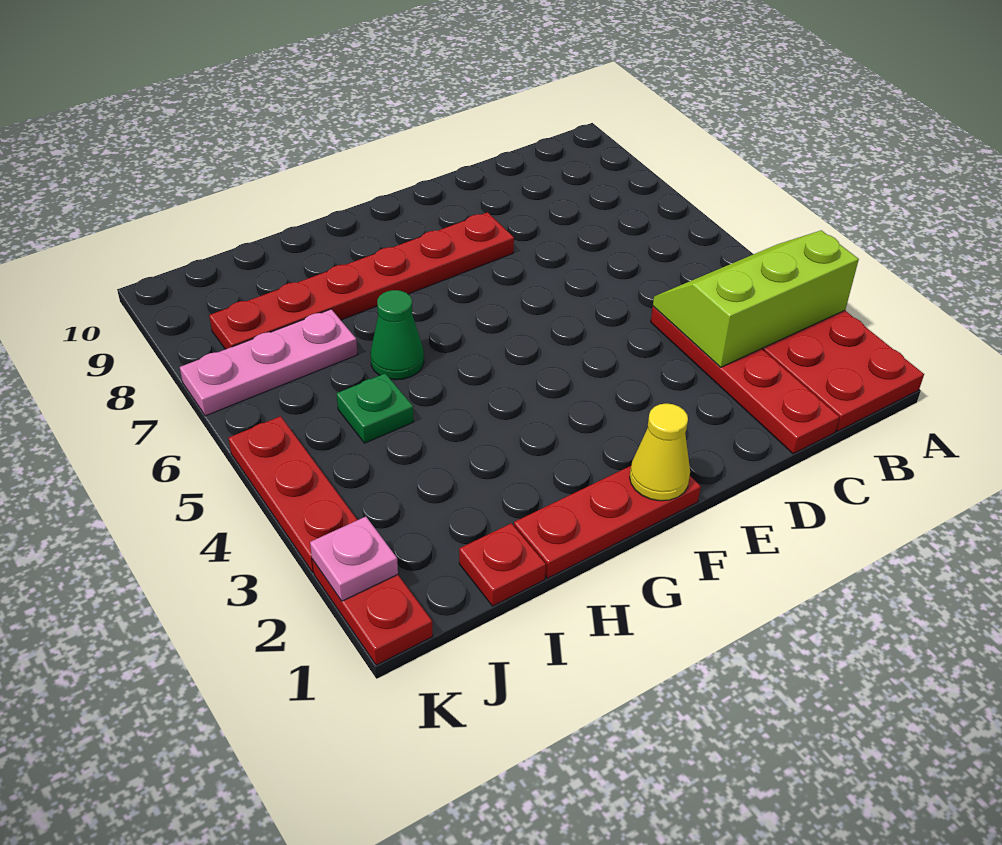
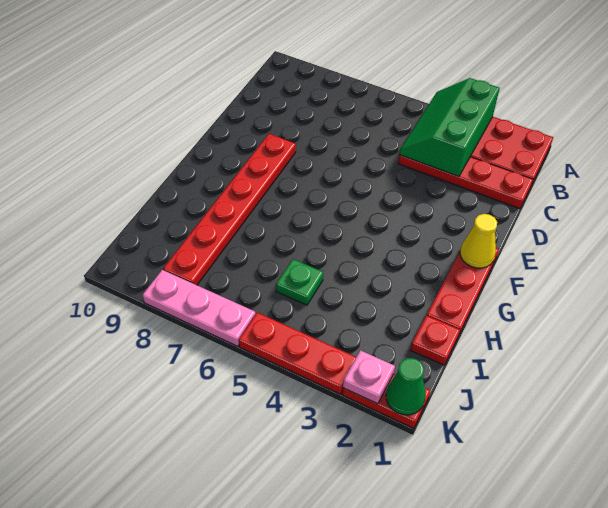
lime slope A3:C4 level 2 top 3 -> green slope A3:C4 level 2 top 3
green cone H6 level 1 -> green cone K1 level 2
pink plate I7:K7 level 1 -> pink plate K6:K8 level 1

